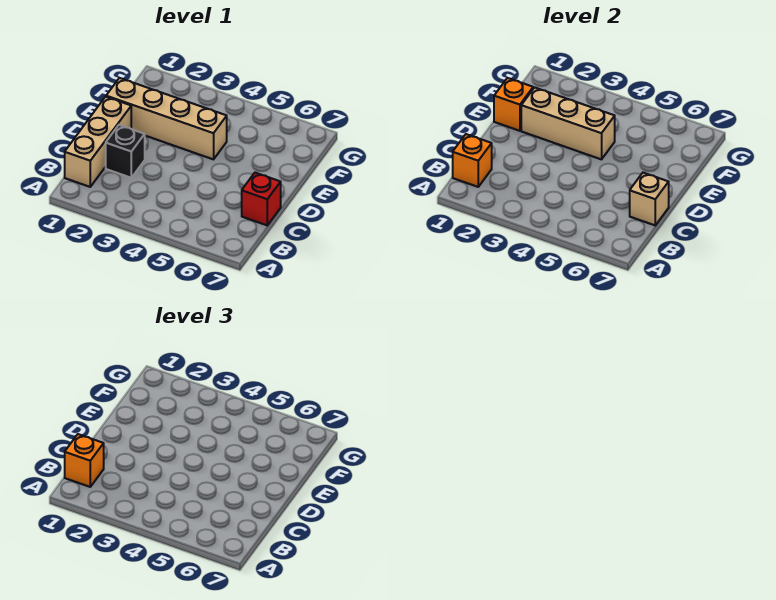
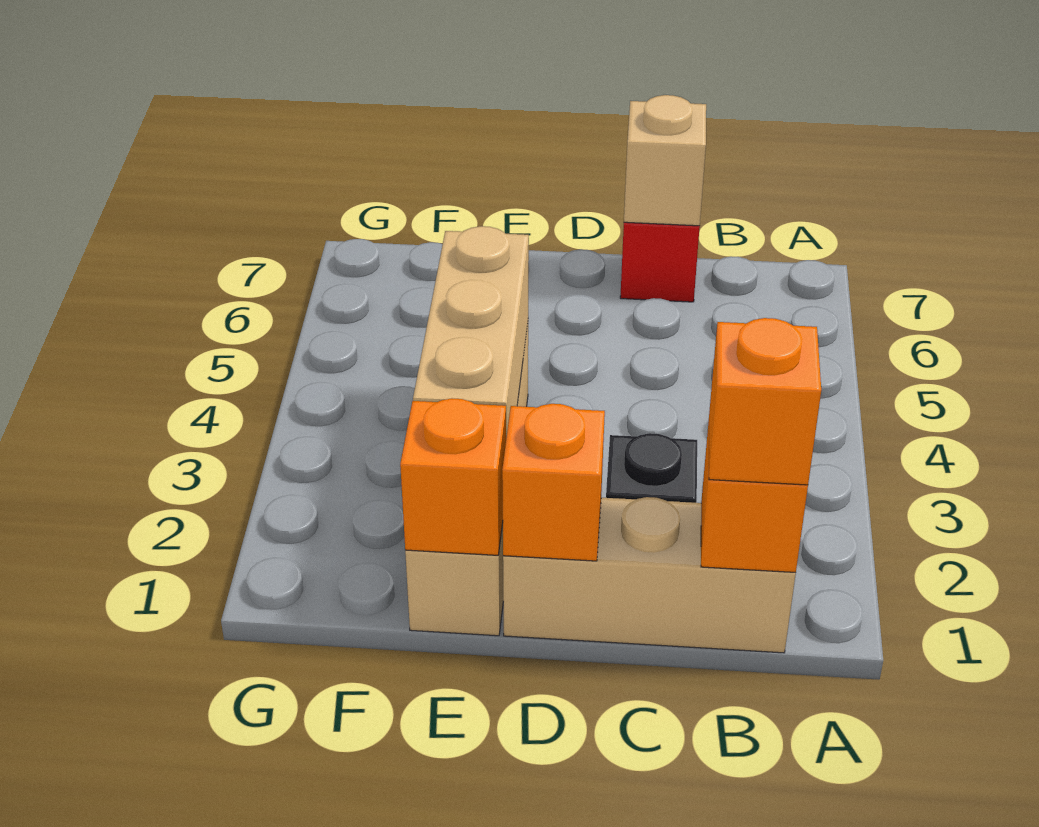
none -> orange brick D1 level 2

